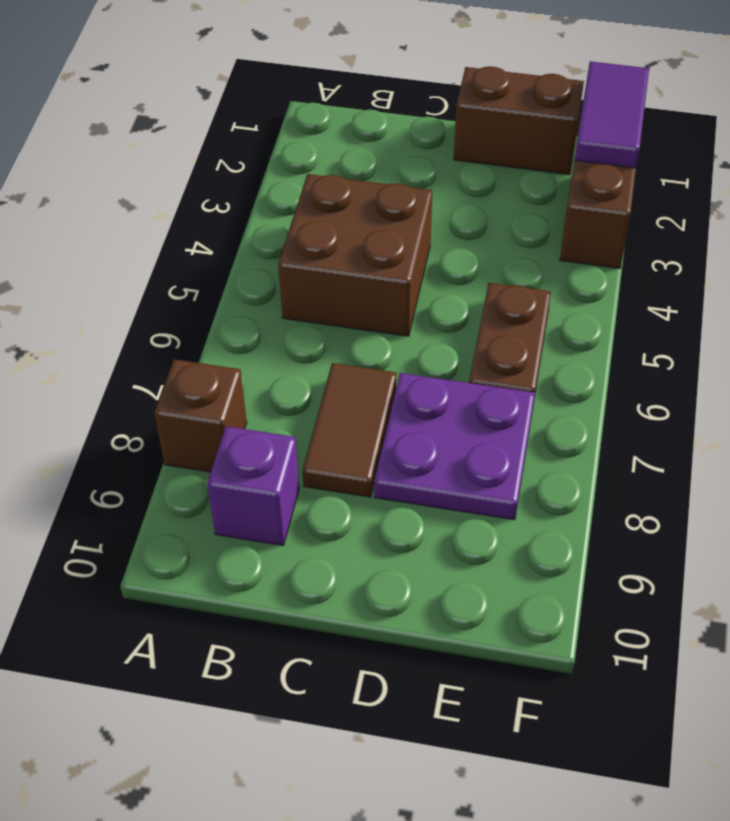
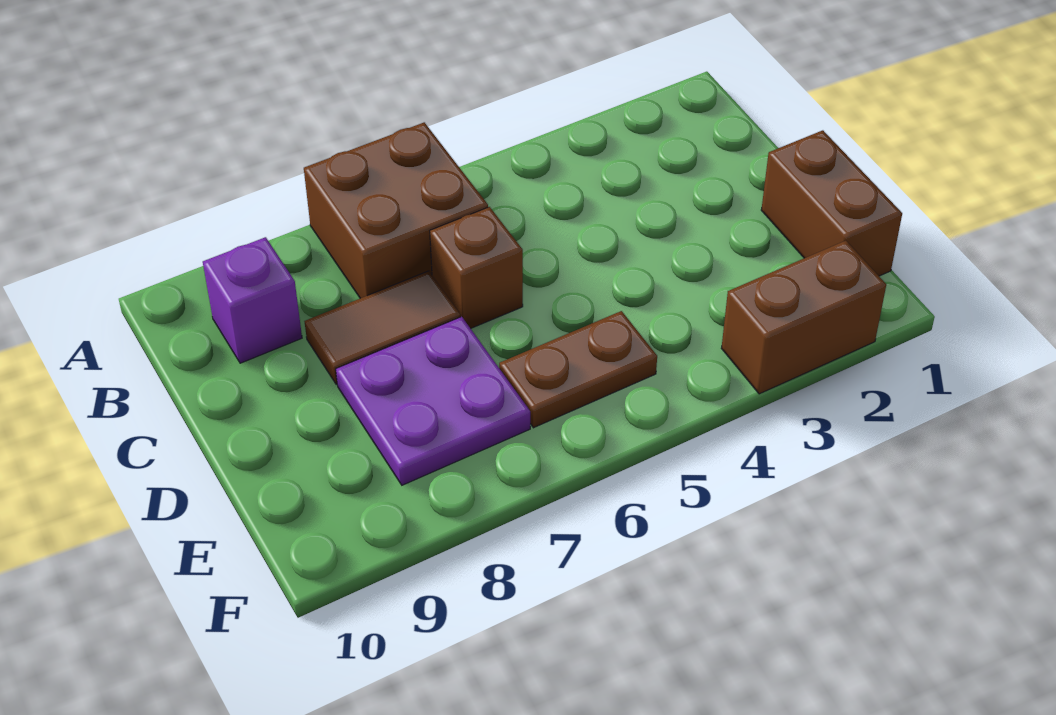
brown brick A8 level 1 -> brown brick C6 level 1
brown brick B4:C5 level 1 -> brown brick A6:B7 level 1
purple tile F1:F2 level 2 -> none

